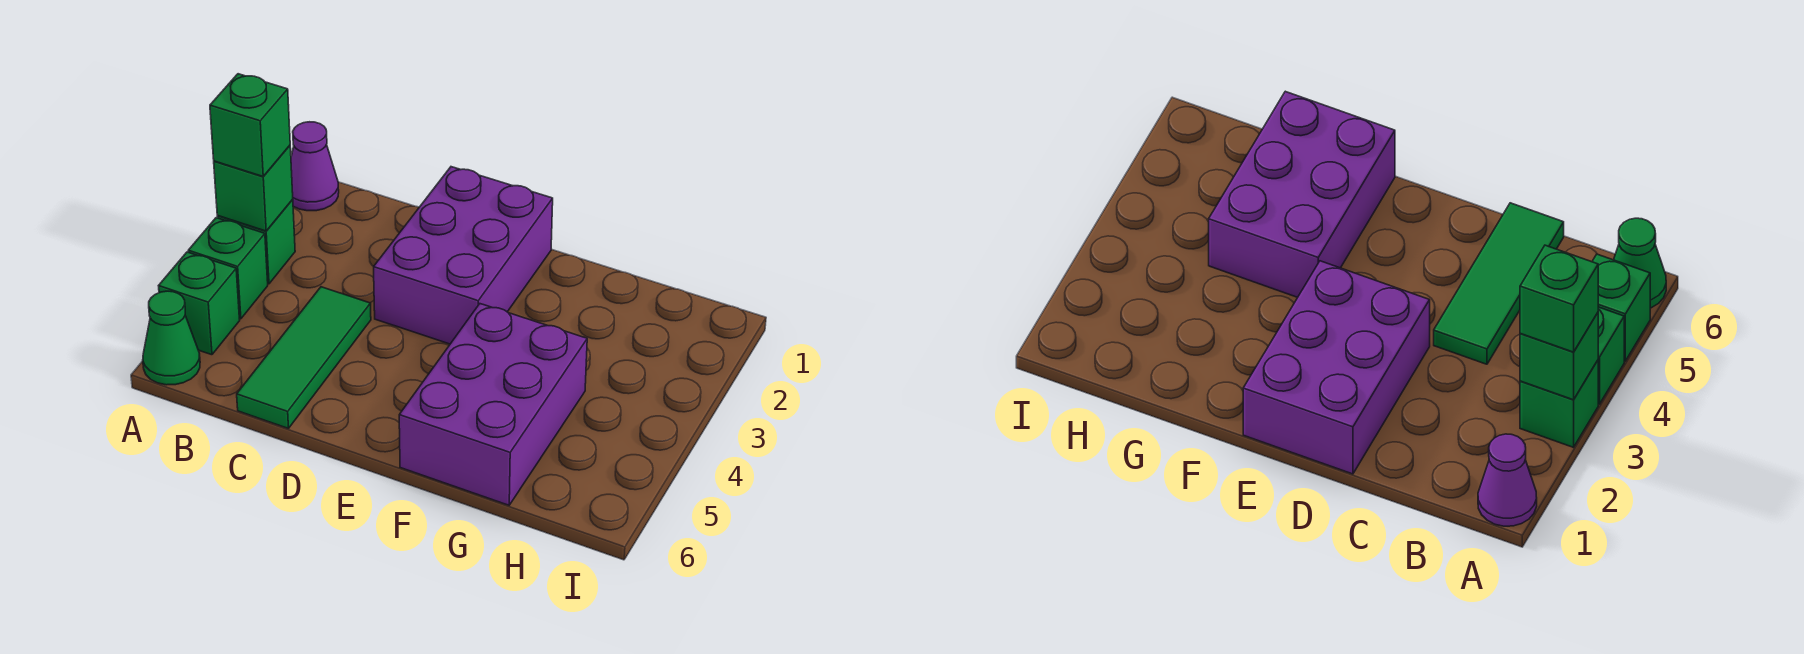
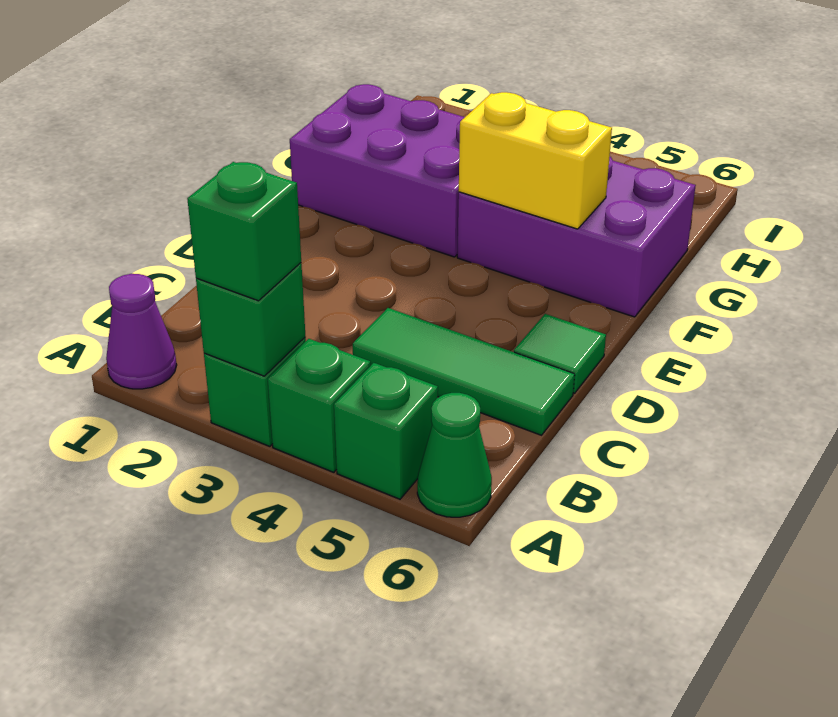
purple brick D1:E3 level 1 -> purple brick F1:G3 level 1
none -> green tile D6 level 1
none -> yellow brick F4:F5 level 2

